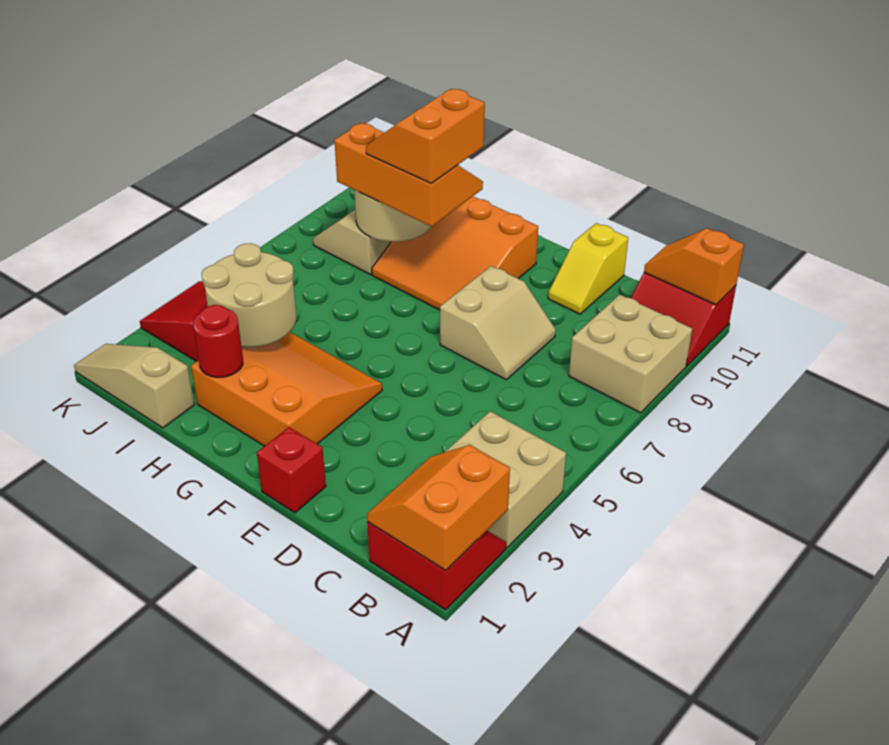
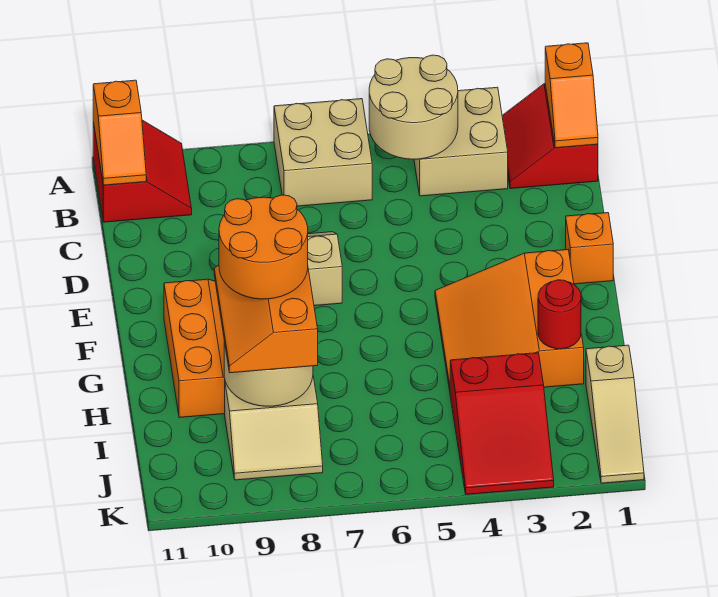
orange slope A1:B2 level 2 top A -> orange slope A1:B1 level 2 top A
tan brick A8:B9 level 1 -> tan brick A6:B7 level 1
yellow slope D10:D11 level 1 top 11 -> none
red brick E1 level 1 -> orange brick E1 level 1
orange slope G8:H9 level 4 top G -> orange round brick G8:H9 level 4
tan round brick H3:I4 level 2 -> tan round brick A4:B5 level 2

